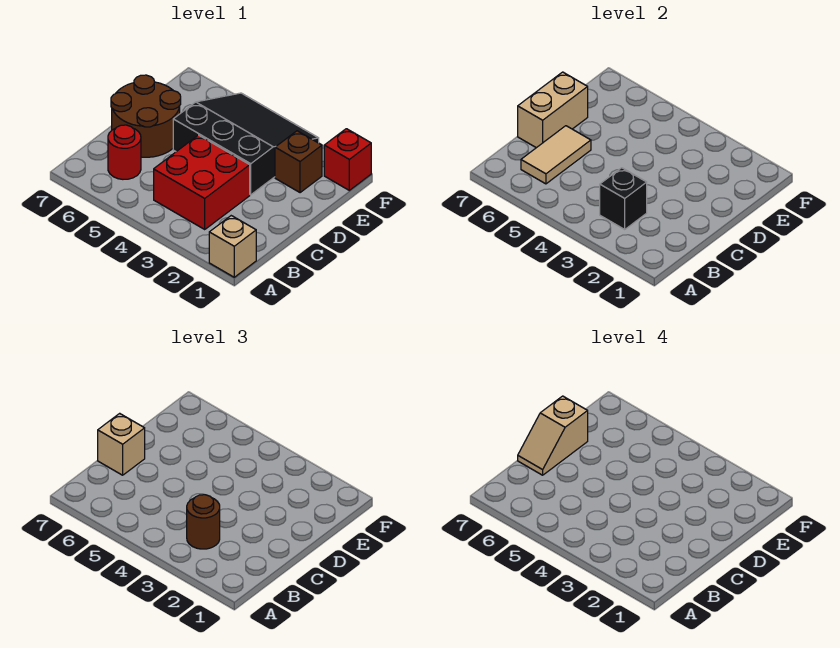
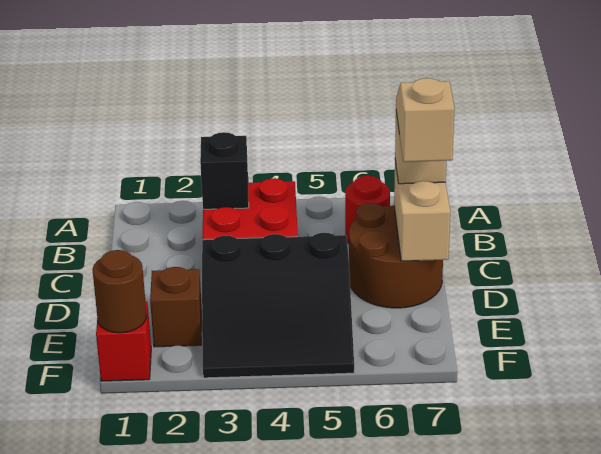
tan brick A1 level 1 -> none
brown round brick B3 level 3 -> brown round brick F1 level 2
tan tile B6:C6 level 2 -> none

